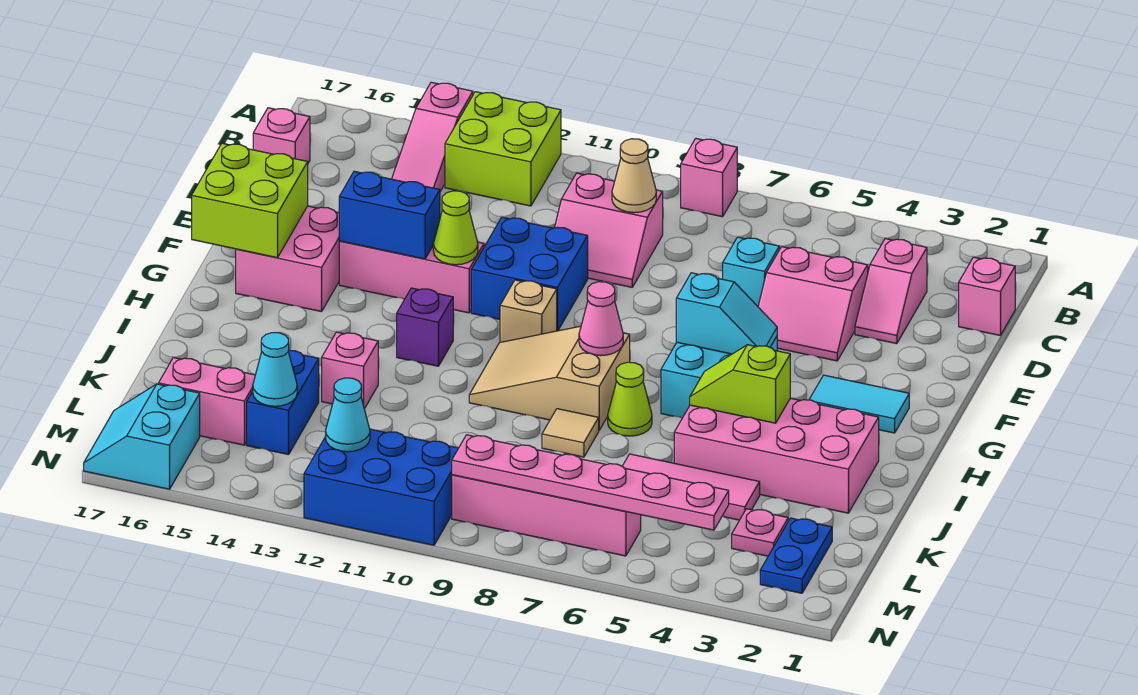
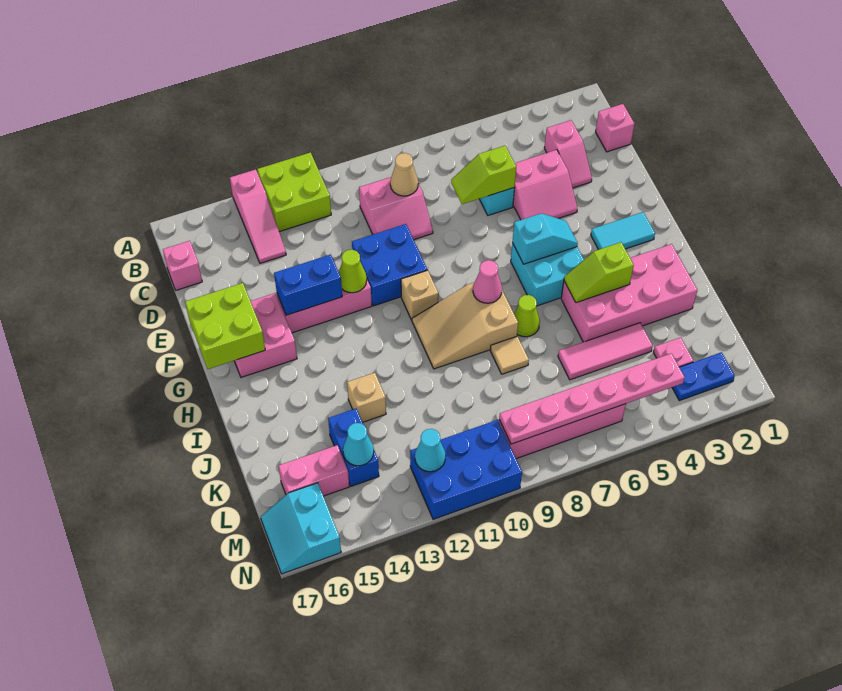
pink brick A8 level 1 -> none
none -> lime slope D6:D7 level 2 top 6
purple brick H12 level 1 -> none
pink brick J13 level 1 -> tan brick J13 level 1
blue plate L2:M2 level 1 -> blue plate M2:M3 level 1

